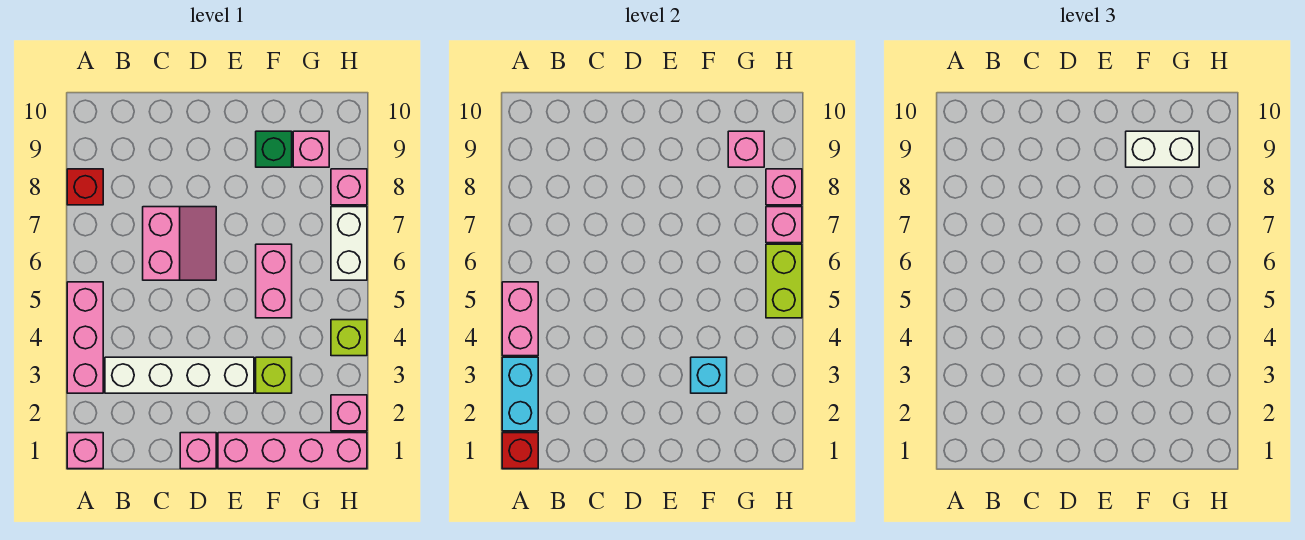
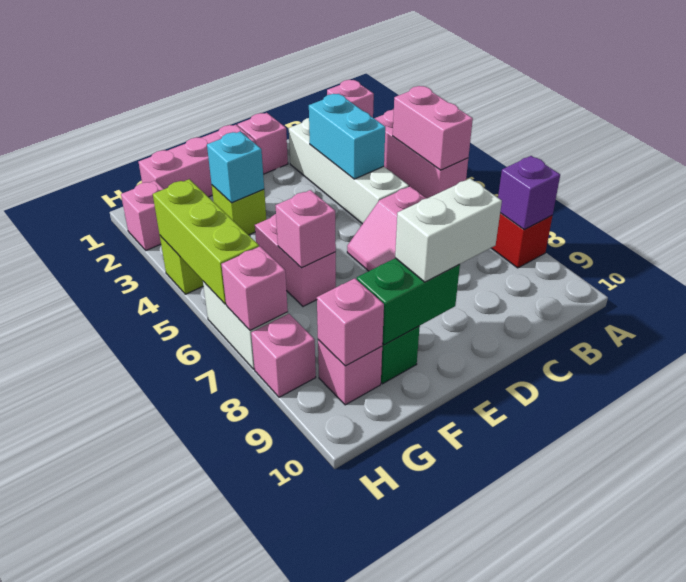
red brick A1 level 2 -> none
cyan brick A2:A3 level 2 -> cyan brick C3:C4 level 2
none -> purple brick A8 level 2
white brick B3:E3 level 1 -> white brick C2:C5 level 1
pink brick E1:H1 level 1 -> pink brick E1:G1 level 1
none -> green brick E9:F9 level 2
white brick F9:G9 level 3 -> white brick D9:E9 level 3
lime brick H5:H6 level 2 -> lime brick H4:H6 level 2
pink brick H8 level 2 -> pink brick F6 level 2

